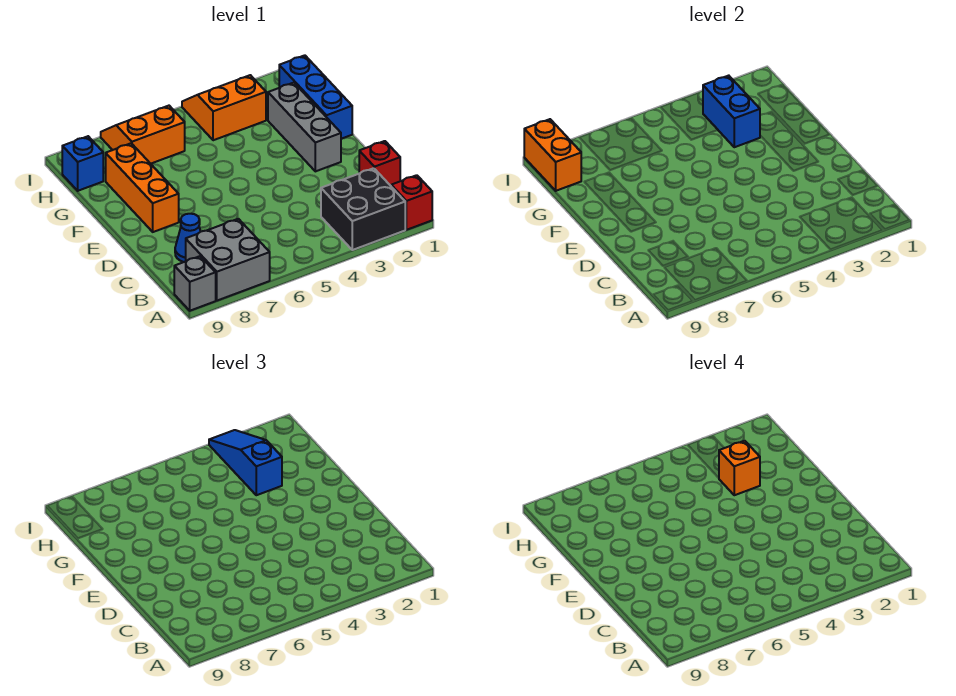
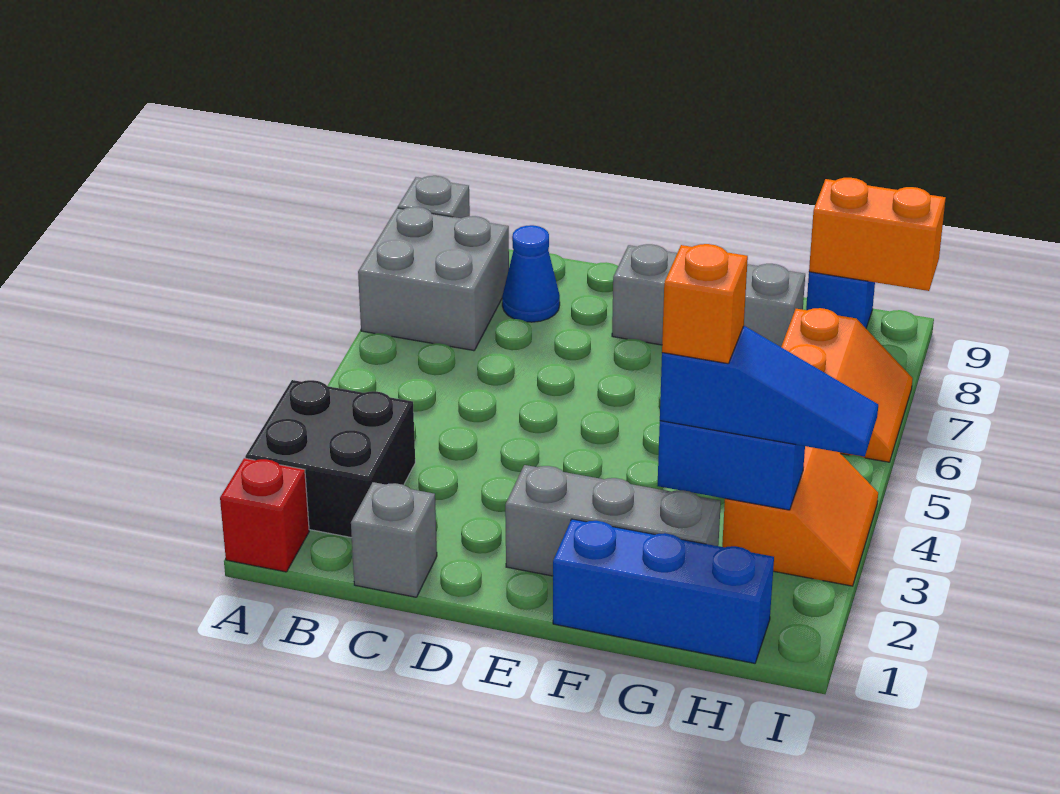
red brick C1 level 1 -> grey brick C1 level 1
orange brick E8:G8 level 1 -> grey brick E8:G8 level 1

